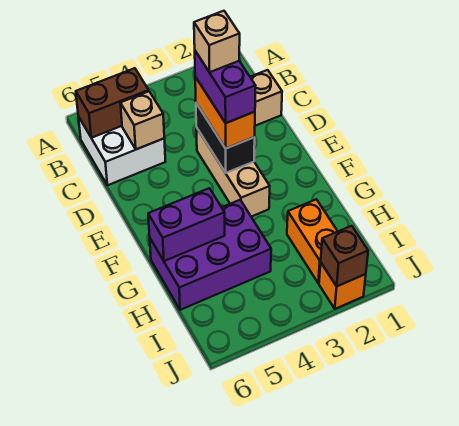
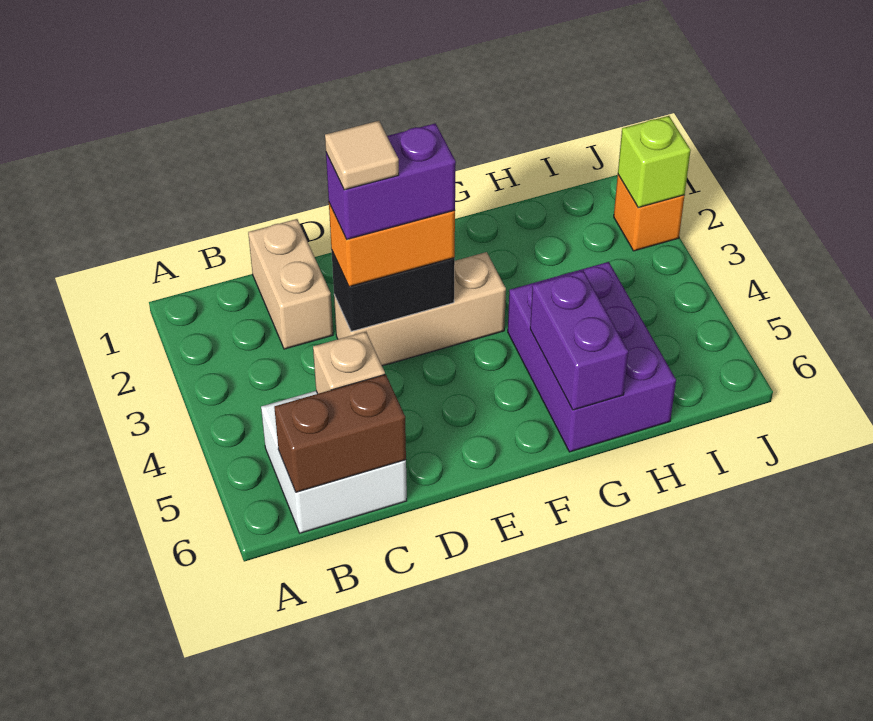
brown brick B5:B6 level 2 -> brown brick B6:C6 level 2
tan brick D3 level 5 -> tan tile D3 level 5
orange brick H2:I2 level 1 -> none
brown brick J2 level 2 -> lime brick J2 level 2

